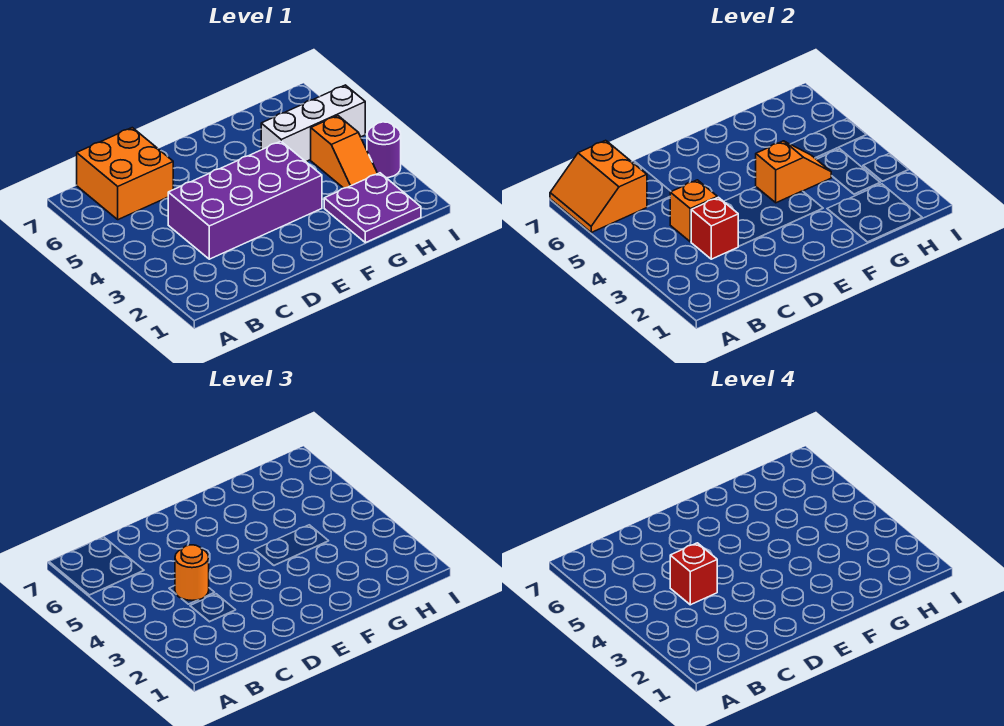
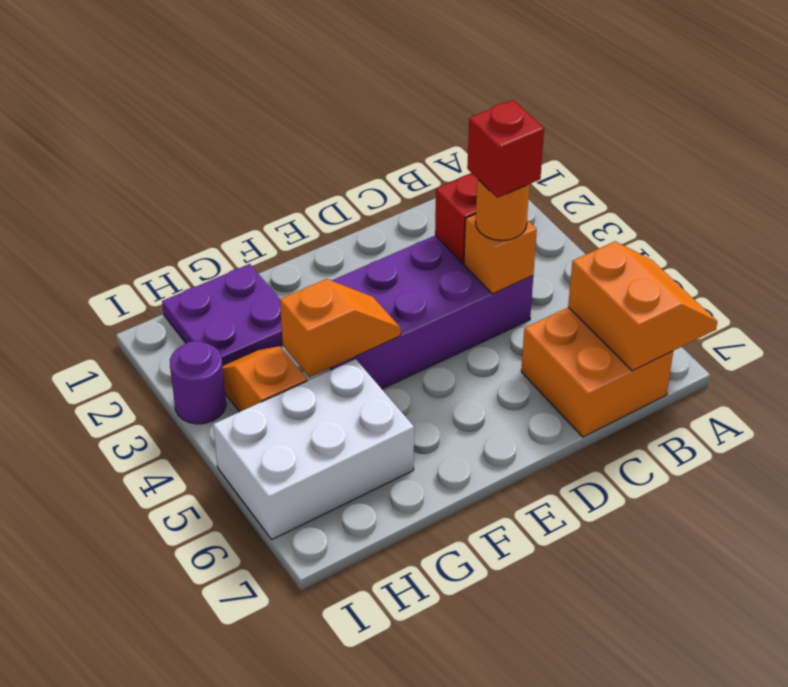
orange slope F4:G4 level 2 top F -> orange slope F4:G4 level 2 top G
white brick G5:I5 level 1 -> white brick G5:I6 level 1

